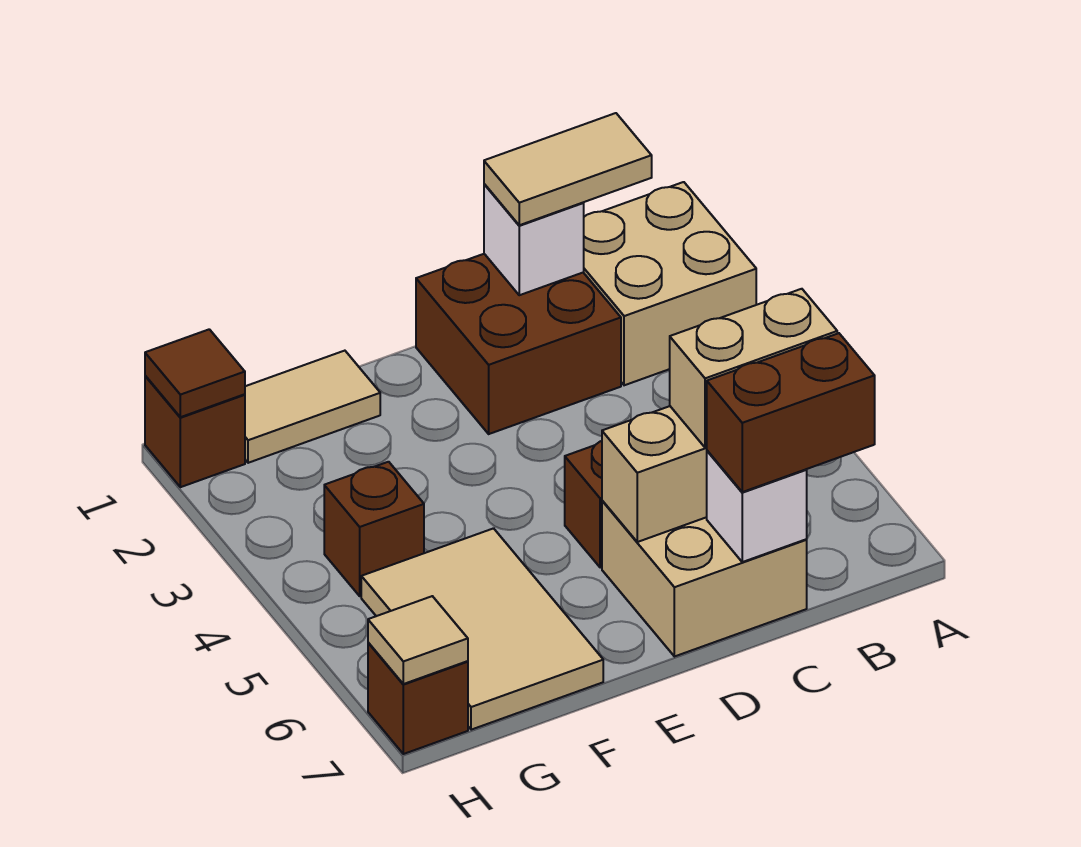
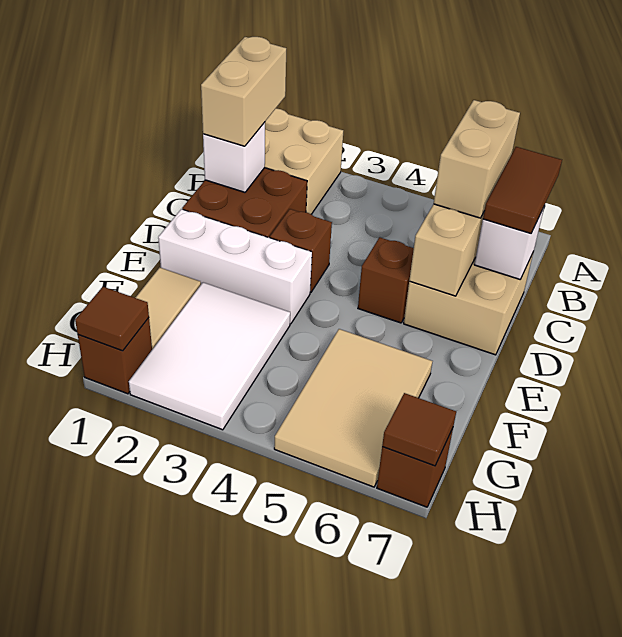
tan tile B1:C1 level 3 -> tan brick B1:C1 level 3
brown brick B7:C7 level 3 -> brown tile B7:C7 level 3
none -> white brick E1:E3 level 1
none -> white tile F2:H3 level 1
tan tile F5:G7 level 1 -> tan tile F5:H6 level 1
brown brick G4 level 1 -> brown brick D3 level 1
tan tile H7 level 2 -> brown tile H7 level 2

